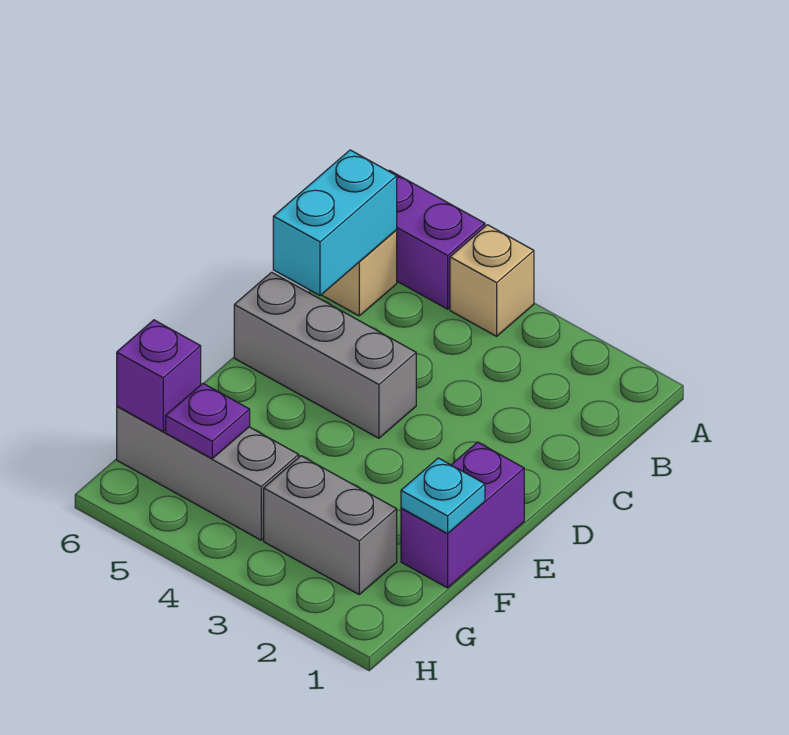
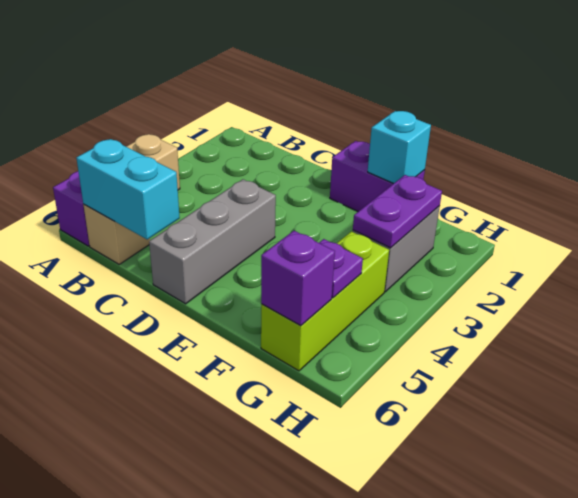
cyan plate F1 level 2 -> cyan brick F1 level 2
none -> purple plate G2:G3 level 2
grey brick G4:G6 level 1 -> lime brick G4:G6 level 1

